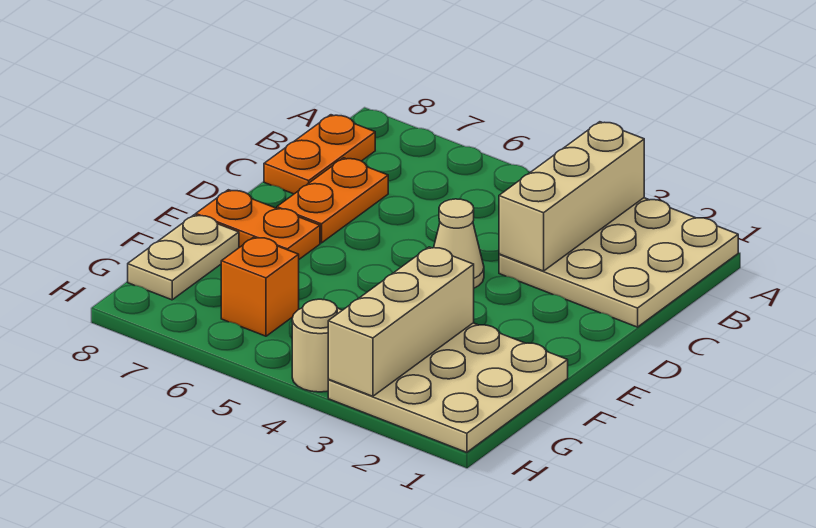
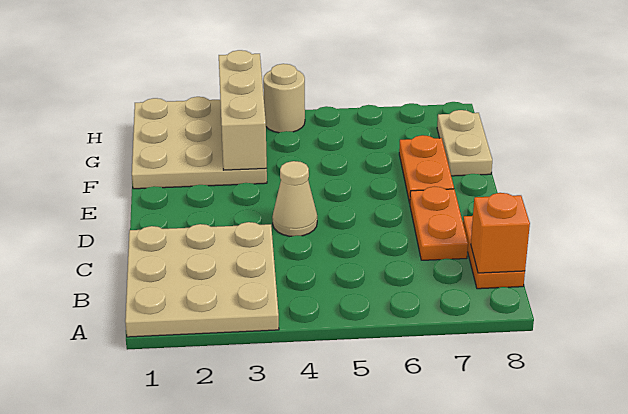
tan brick A3:C3 level 2 -> none
orange plate E7:E8 level 1 -> orange plate E7:F7 level 1
orange brick G6 level 1 -> orange brick B8 level 2

